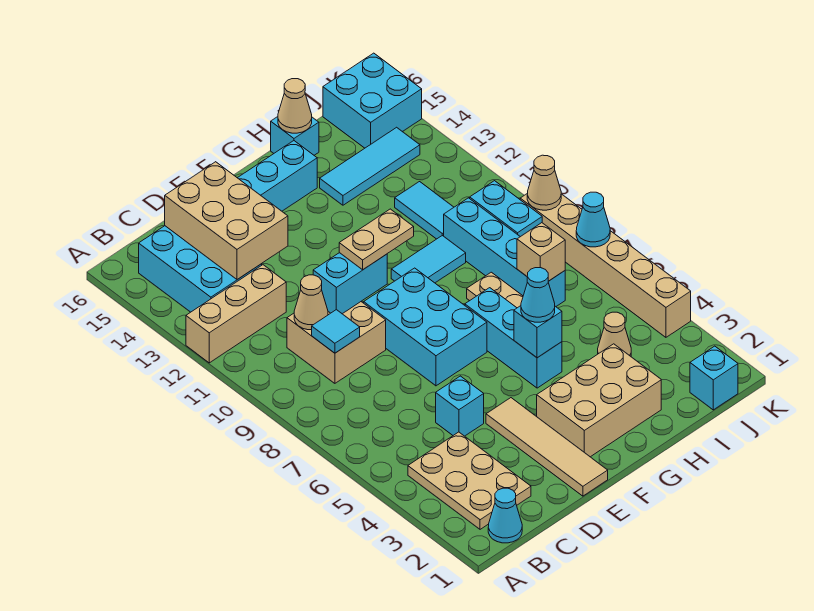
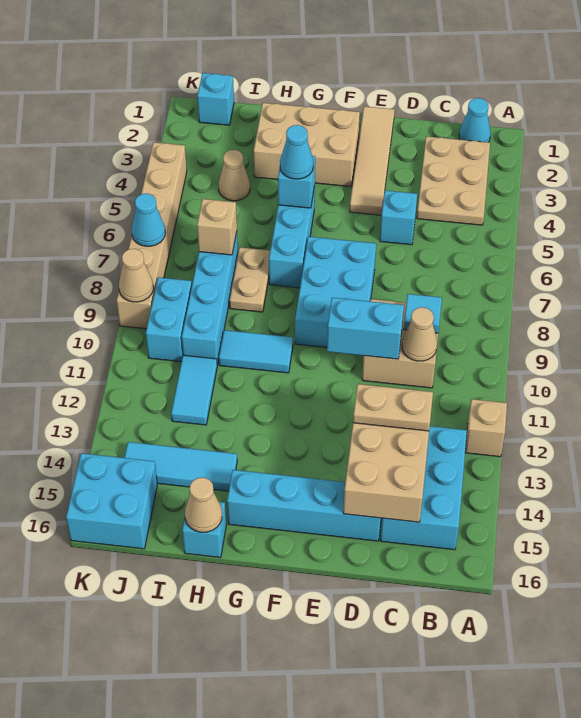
tan brick A12:C12 level 1 -> tan brick A12 level 1
tan plate E10:F10 level 3 -> tan plate C13:D13 level 3

